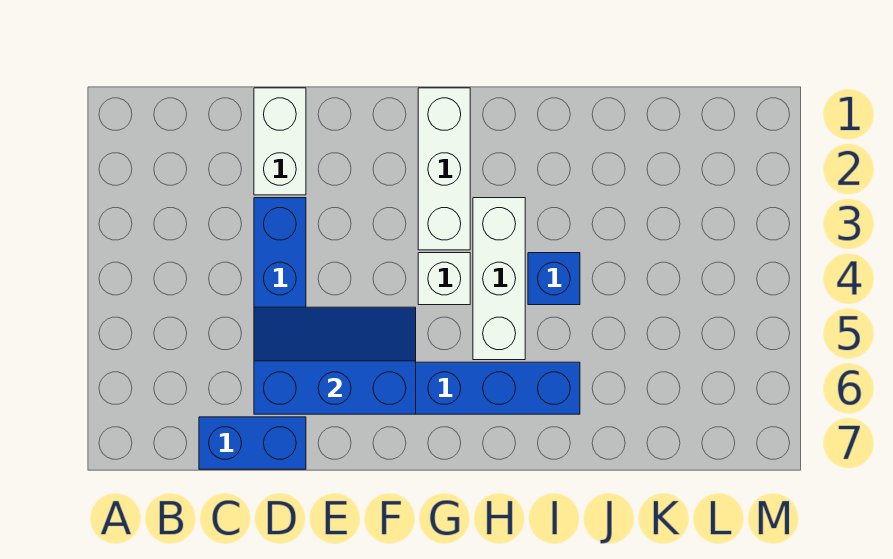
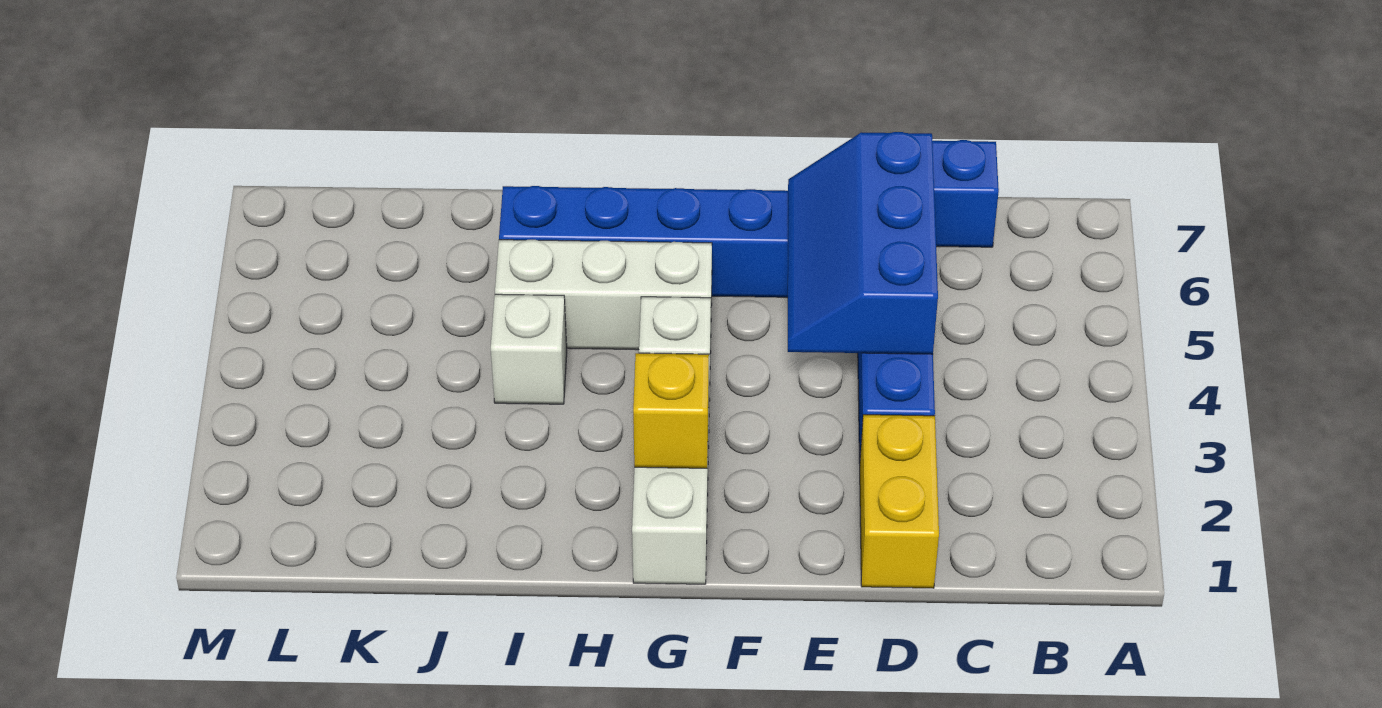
white brick D1:D2 level 1 -> yellow brick D1:D2 level 1
blue slope D5:F6 level 2 top 6 -> blue slope D4:E6 level 2 top D
none -> yellow brick G2 level 2
white brick H3:H5 level 1 -> white brick G5:I5 level 1
blue brick I4 level 1 -> white brick I4 level 1

